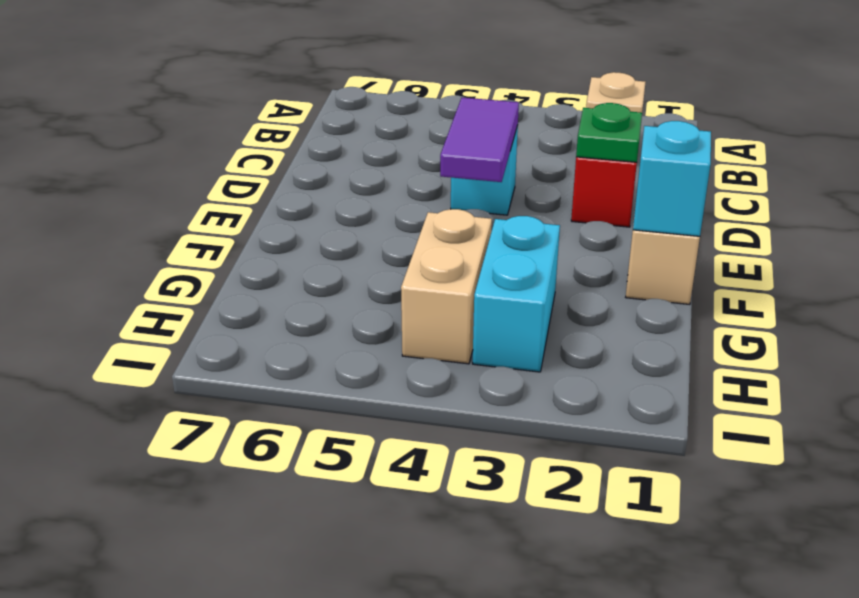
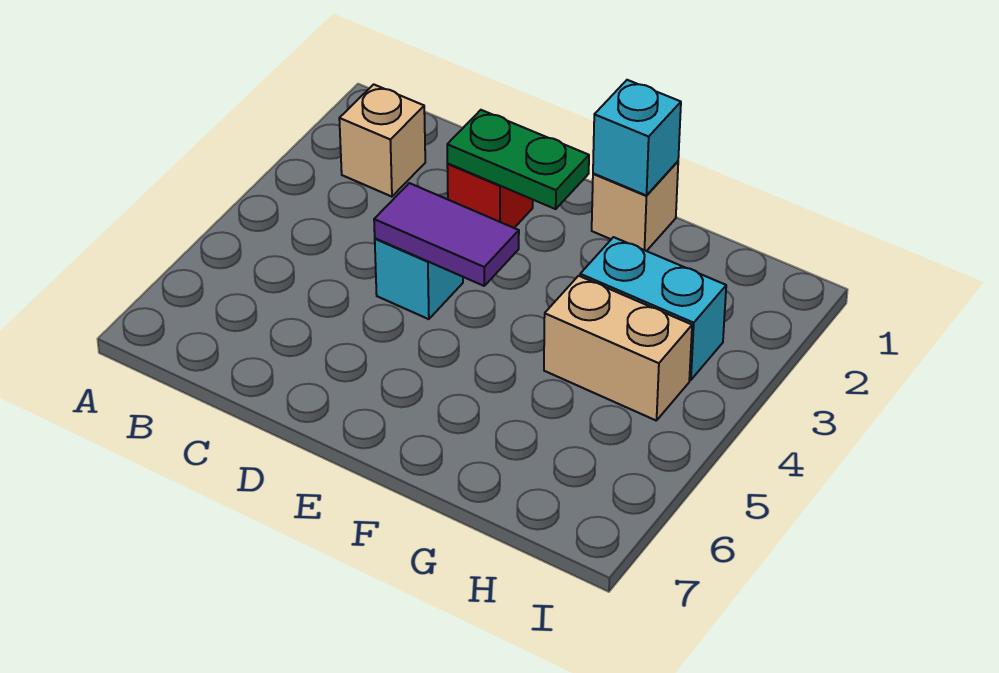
green plate D2 level 2 -> green plate D2:E2 level 2

